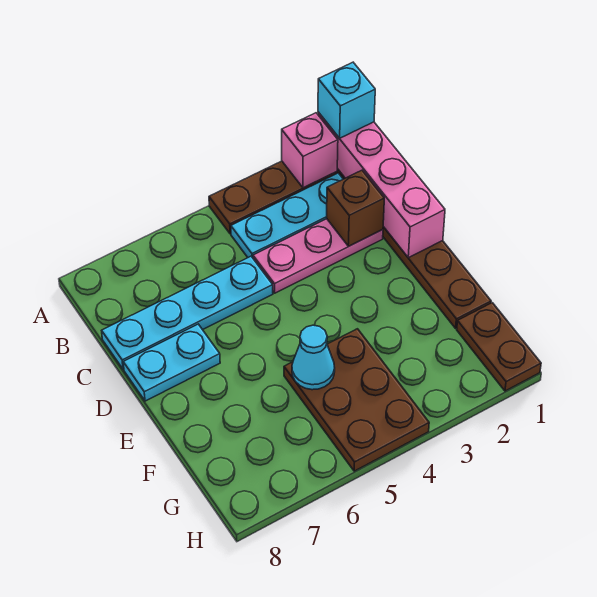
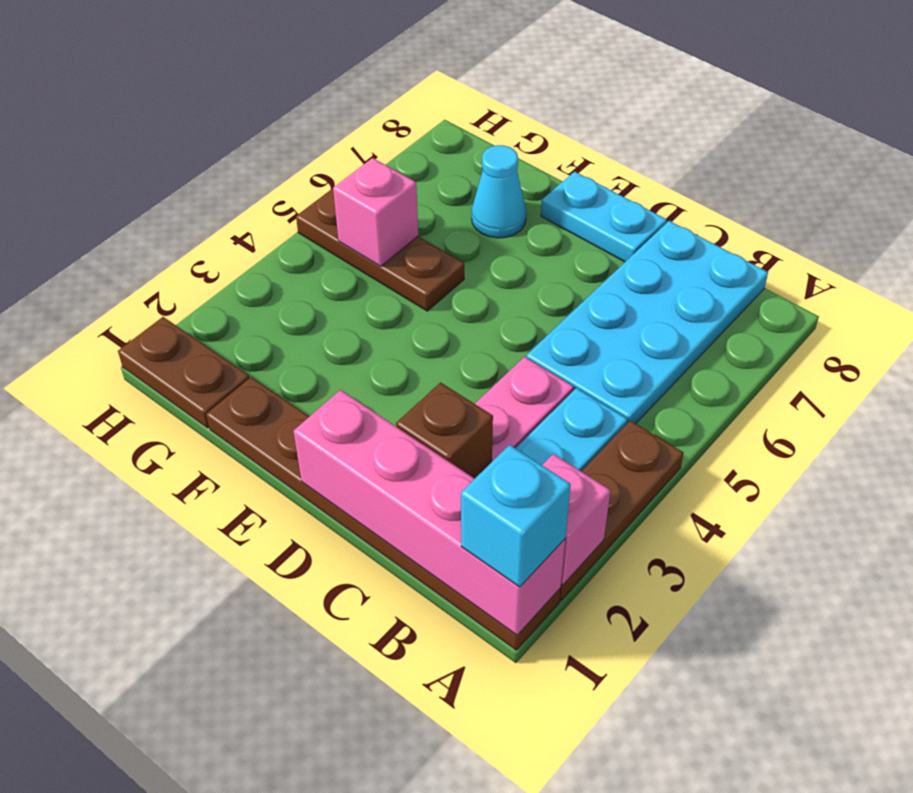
cyan plate C5:C8 level 1 -> cyan plate B5:C8 level 1
cyan plate D7:D8 level 1 -> cyan plate D8:E8 level 1
brown plate F4:H5 level 1 -> brown plate F5:H5 level 1
cyan cone F5 level 2 -> cyan cone F7 level 1
none -> pink brick G5 level 2

